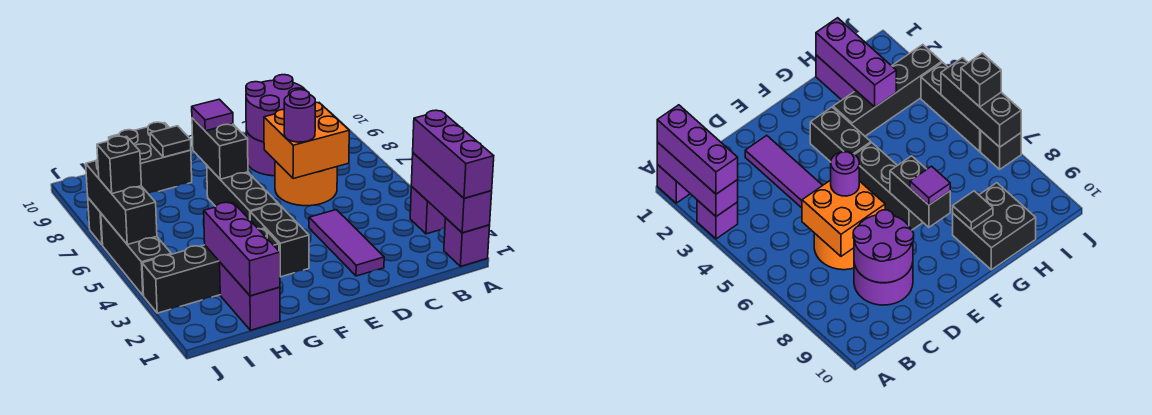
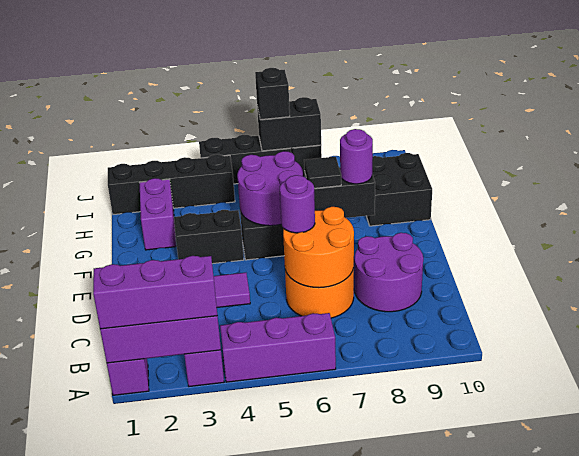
orange brick C6:D7 level 2 -> orange round brick C6:D7 level 2
purple round brick C8:D9 level 2 -> purple round brick F5:G6 level 2
purple tile F8 level 3 -> purple round brick F8 level 3
black brick G3:J3 level 1 -> black brick I1:I4 level 1
black tile G9 level 2 -> black tile F7 level 3
purple brick H1:H2 level 1 -> purple brick G2:H2 level 1
purple brick H1:H3 level 2 -> purple brick A4:A6 level 1
black brick J5:J7 level 2 -> black brick J6:J7 level 2

